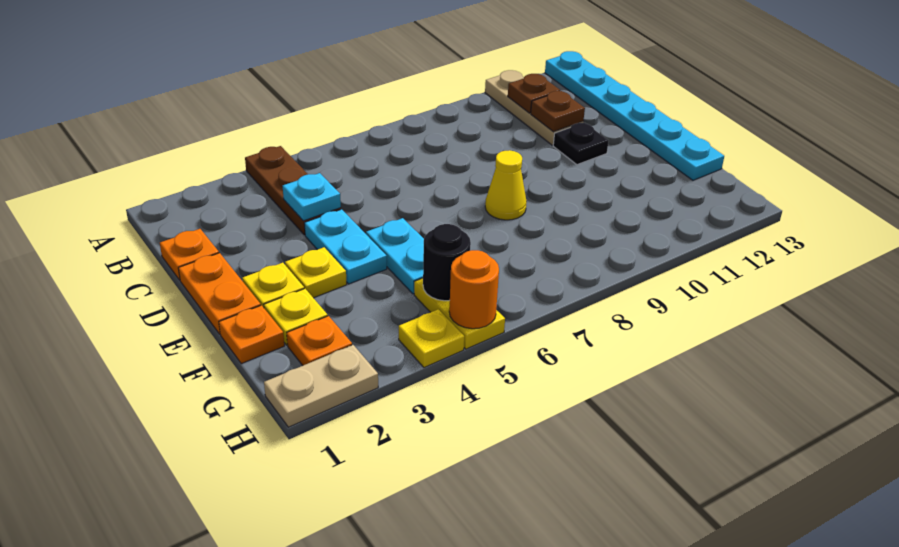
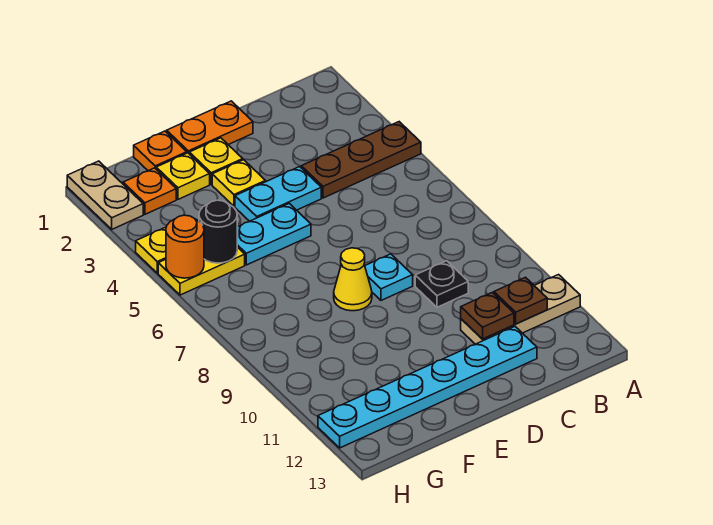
cyan plate A13:F13 level 1 -> cyan plate C12:H12 level 1
orange plate C1 level 1 -> none
cyan plate C4 level 2 -> cyan plate D8 level 1
black plate D11 level 1 -> black plate C9 level 1

